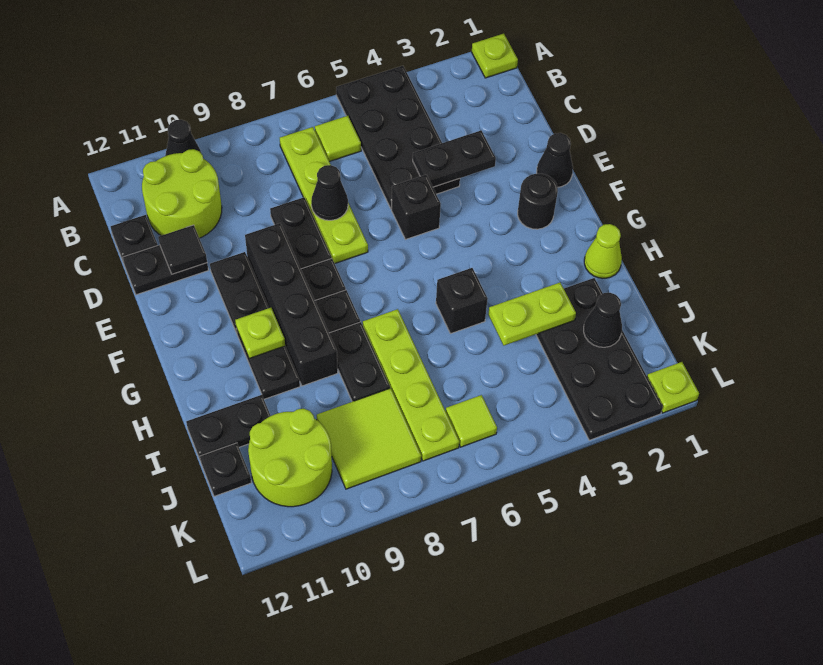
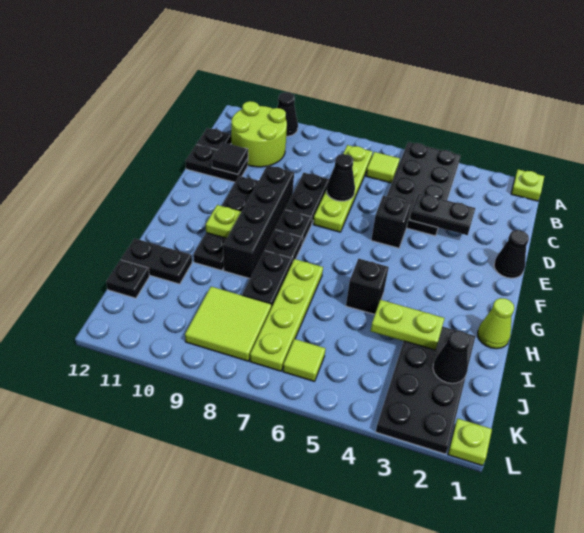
black round brick F2 level 1 -> none
lime round brick J10:K11 level 1 -> none

